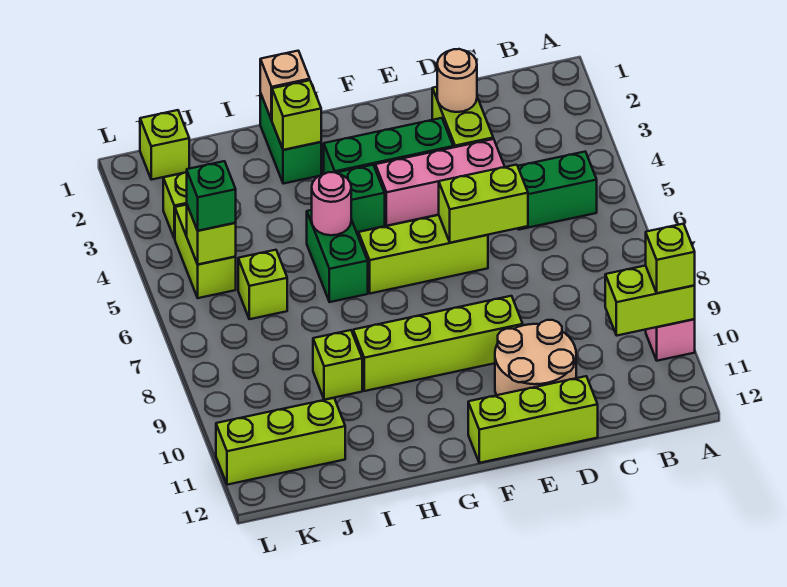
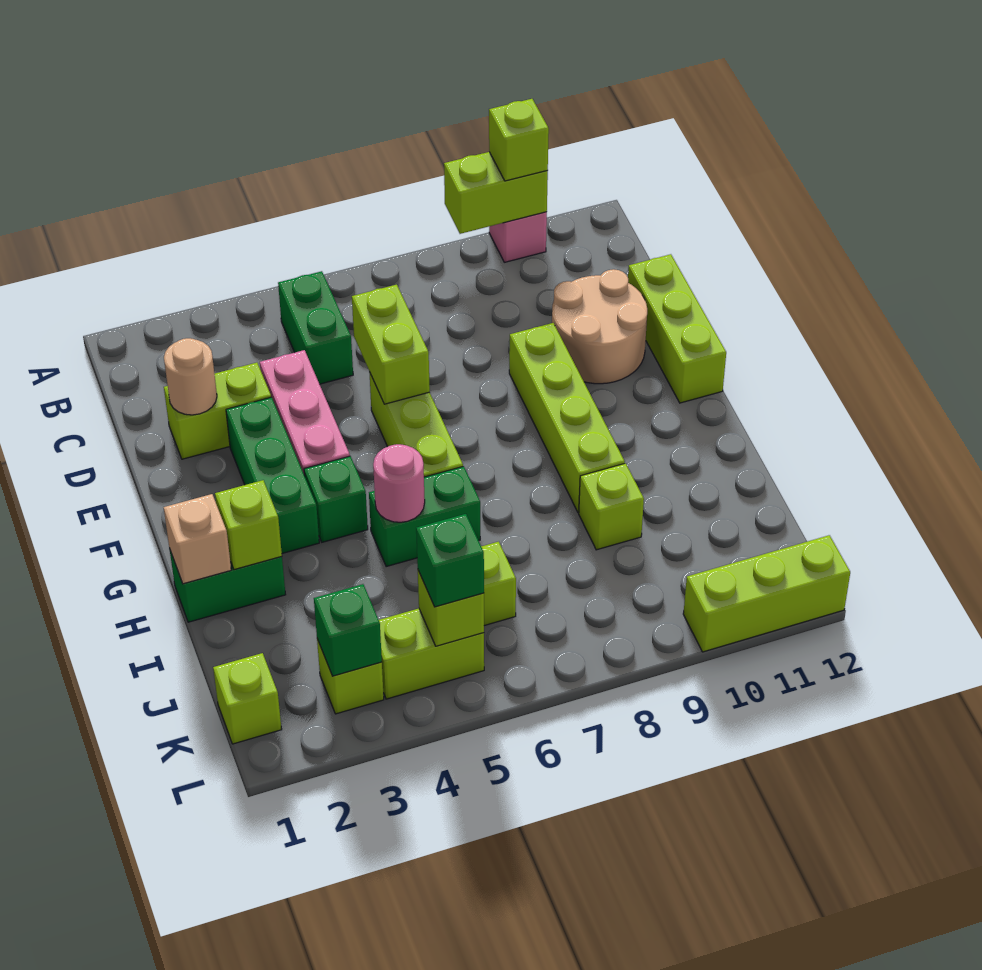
lime brick A10:B10 level 2 -> lime brick A9:A10 level 2
lime brick J11:L11 level 1 -> lime brick L10:L12 level 1
none -> green brick K3 level 2

